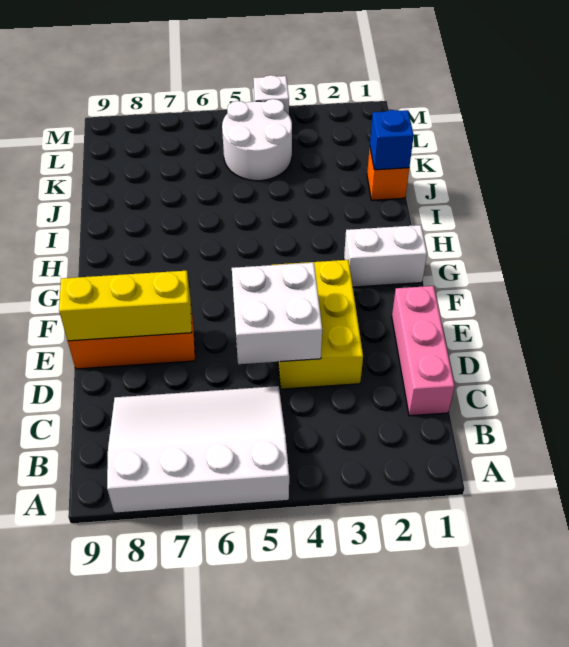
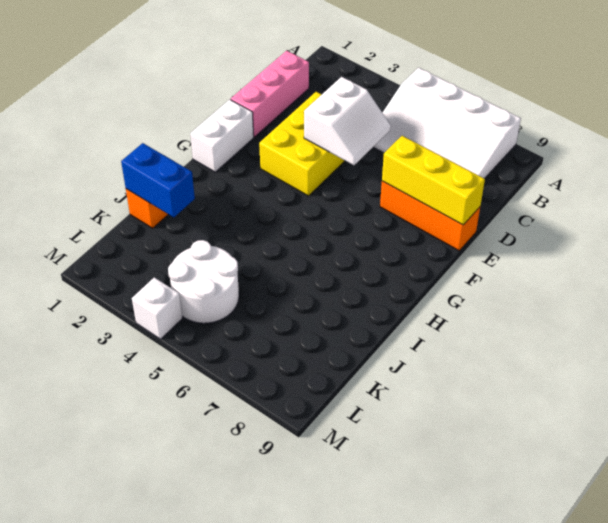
white brick D4:E5 level 2 -> white slope D4:E5 level 2 top 4
white brick G1:G2 level 1 -> white brick F1:G1 level 1
blue brick J1 level 2 -> blue brick J1:J2 level 2

